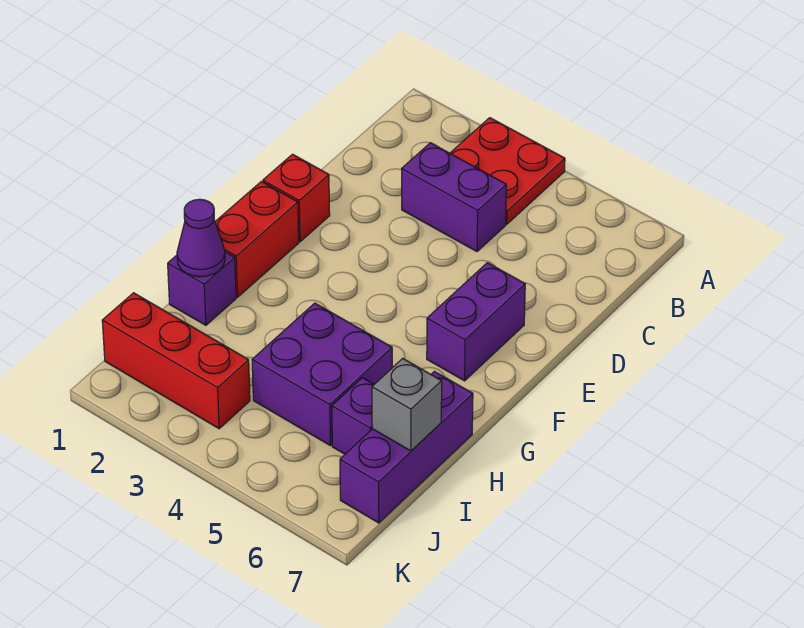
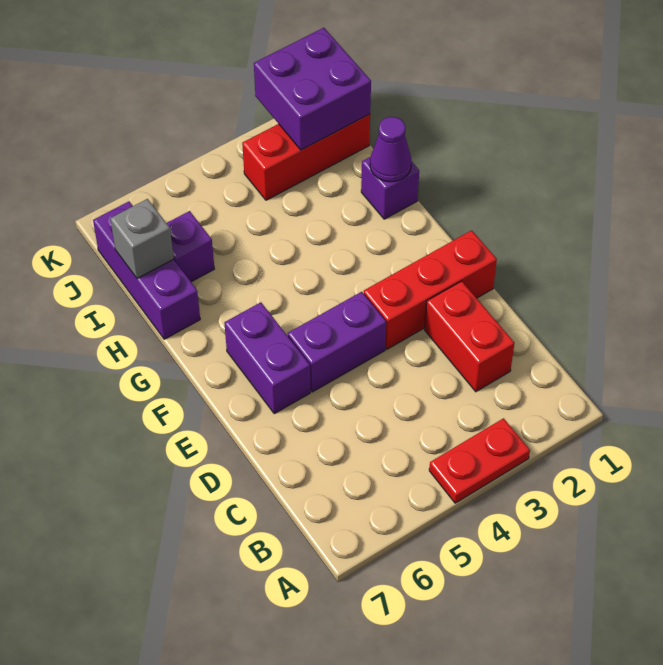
red plate A3:B4 level 1 -> red plate A3:A4 level 1
purple brick C3:C4 level 1 -> purple brick E4:E5 level 1
red brick E1 level 1 -> red brick E1:E3 level 1
red brick F1:G1 level 1 -> red brick C2:D2 level 1
purple brick H4:I5 level 1 -> purple brick J1:K2 level 2

